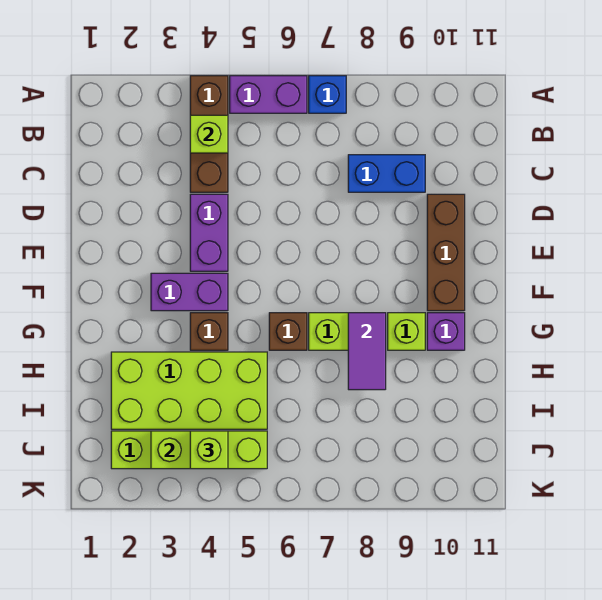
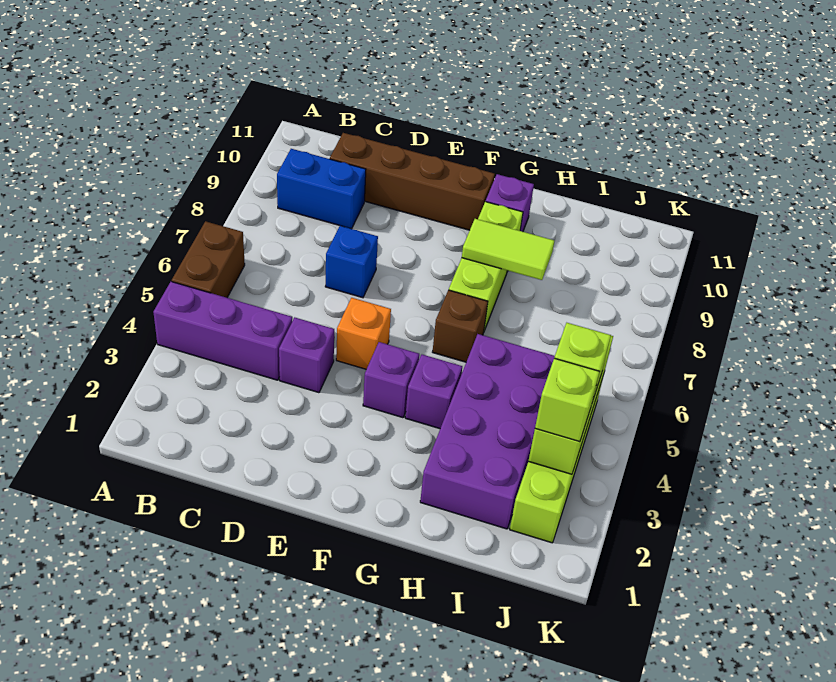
brown brick A4:C4 level 1 -> purple brick A4:C4 level 1
purple brick A5:A6 level 1 -> brown brick A5:A6 level 1
blue brick A7 level 1 -> blue brick D7 level 1
lime brick B4 level 2 -> lime brick J3 level 3
blue brick C8:C9 level 1 -> blue brick B9:C9 level 1
purple brick D4:E4 level 1 -> purple brick D4 level 1
brown brick D10:F10 level 1 -> brown brick C10:F10 level 1
none -> orange brick E5 level 1
purple brick F3:F4 level 1 -> purple brick F4 level 1
brown brick G4 level 1 -> purple brick G4 level 1
purple tile G8:H8 level 2 -> lime tile G8:H8 level 2
lime brick H2:I5 level 1 -> purple brick H2:I5 level 1

